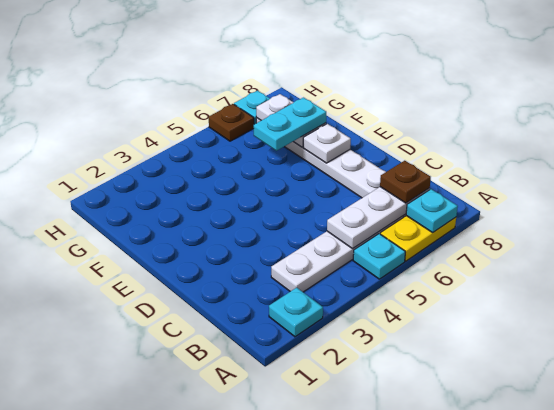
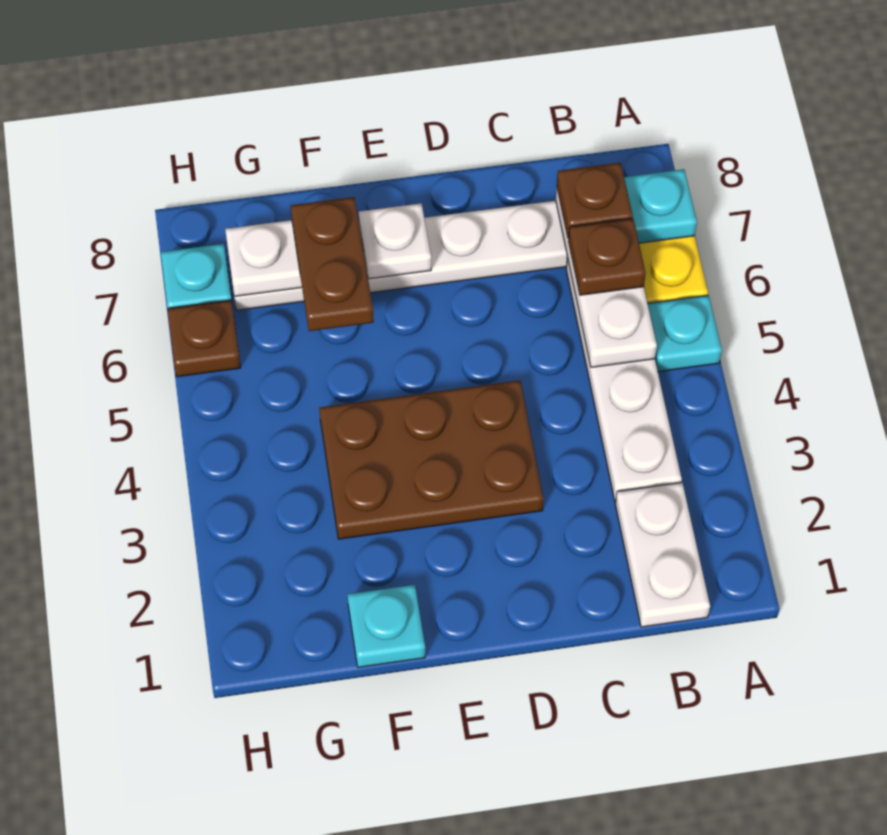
cyan plate A2 level 1 -> cyan plate F1 level 1
none -> white plate B1:B2 level 1
none -> brown plate B6 level 3
none -> brown plate D3:F4 level 1
cyan plate F6:F7 level 3 -> brown plate F6:F7 level 3

